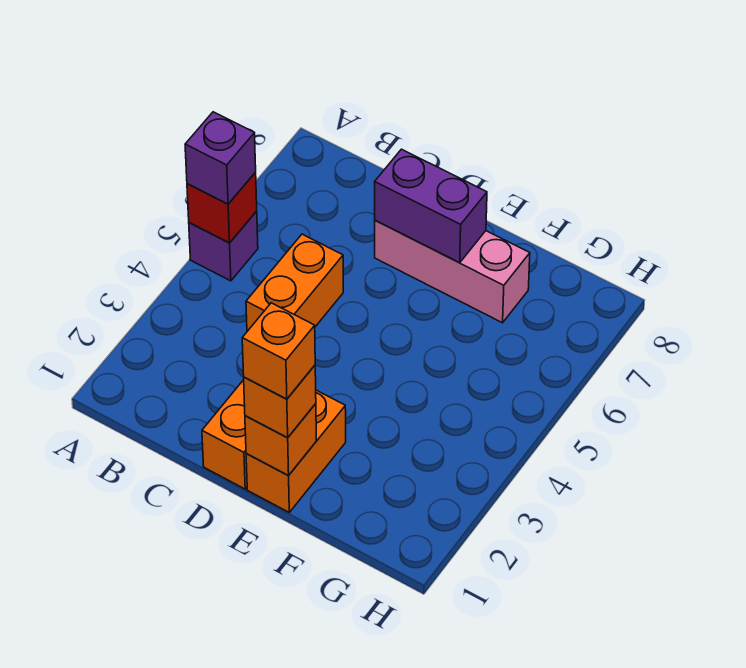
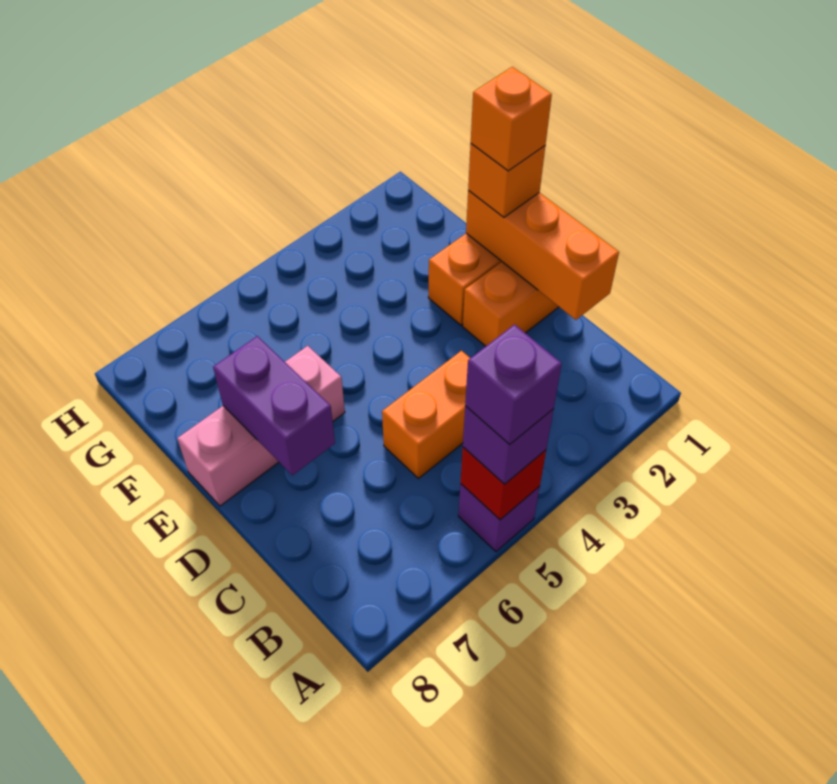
none -> purple brick A5 level 4
pink brick D7:F7 level 1 -> pink brick E6:E8 level 1
orange brick E1 level 2 -> orange brick C1:E1 level 2

